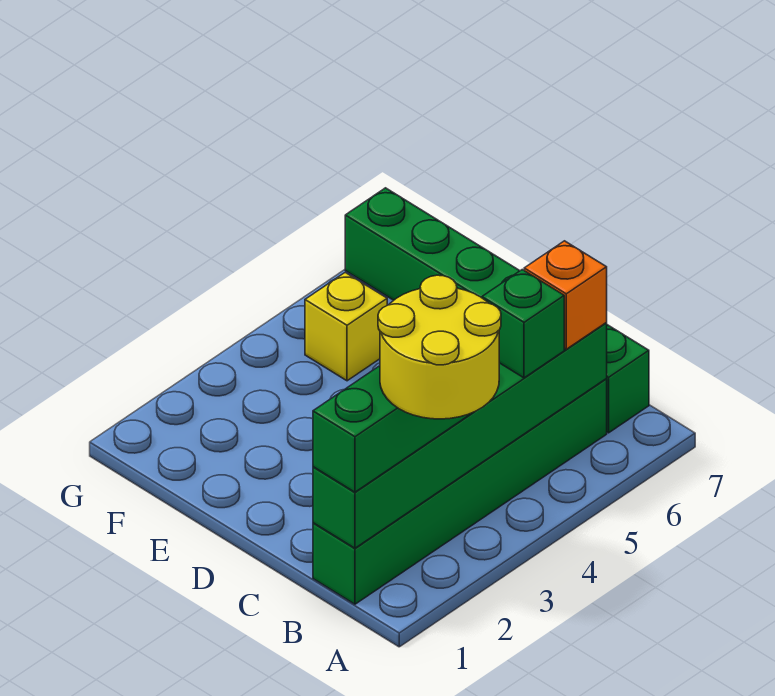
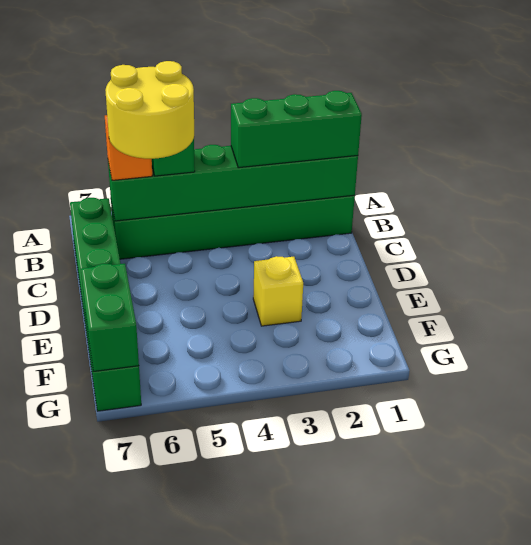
yellow round brick A2:B3 level 4 -> yellow round brick B5:C6 level 4
yellow brick F5 level 1 -> yellow brick E3 level 1
none -> green brick F7:G7 level 2

